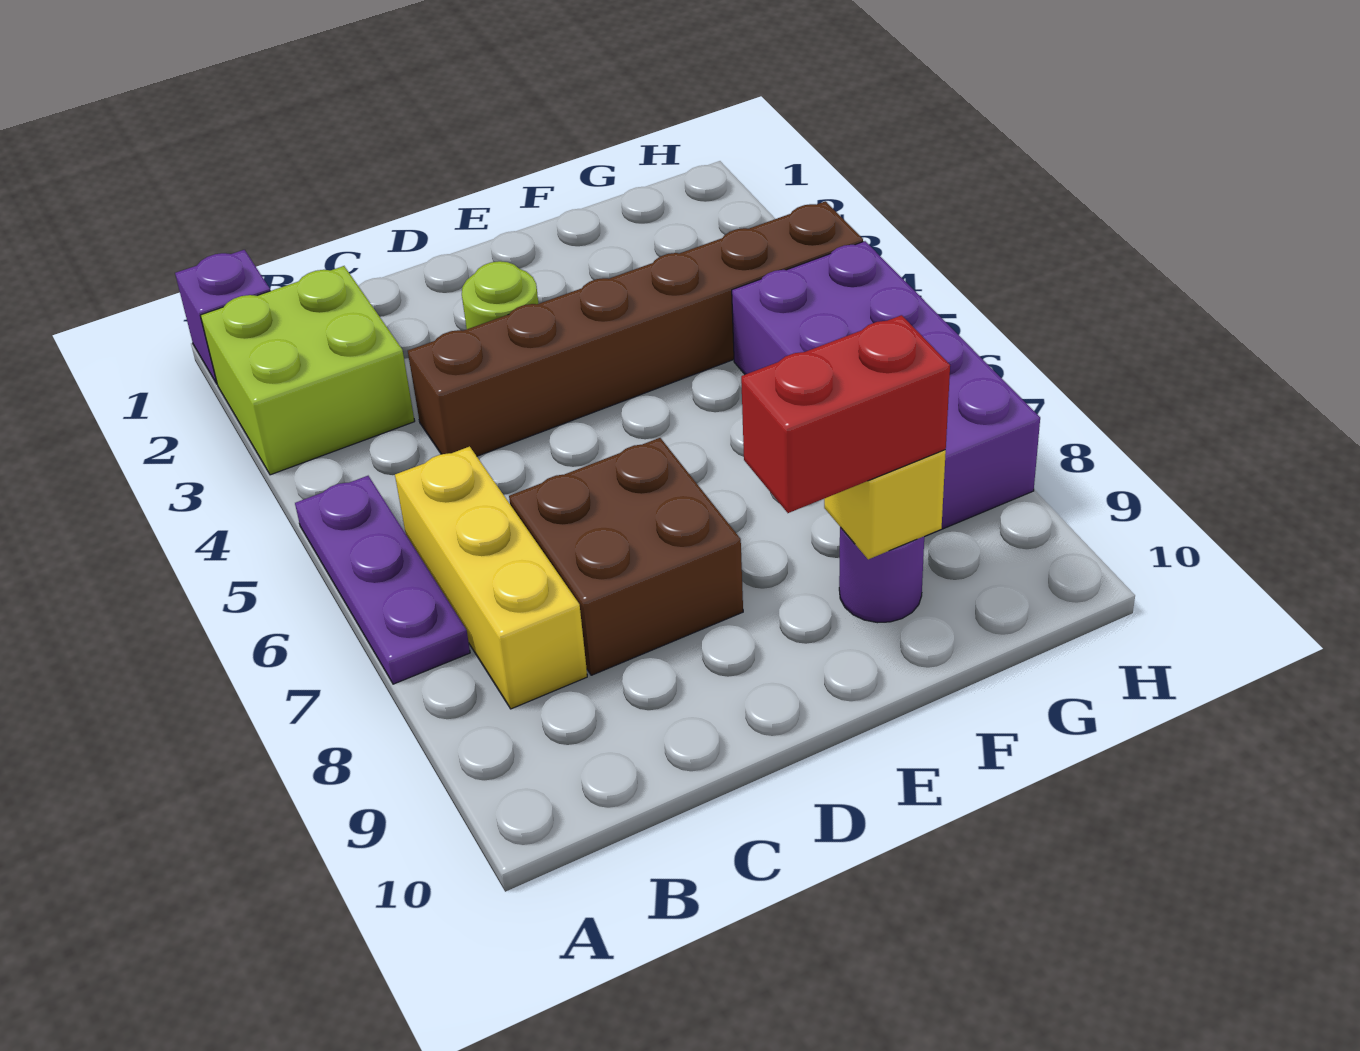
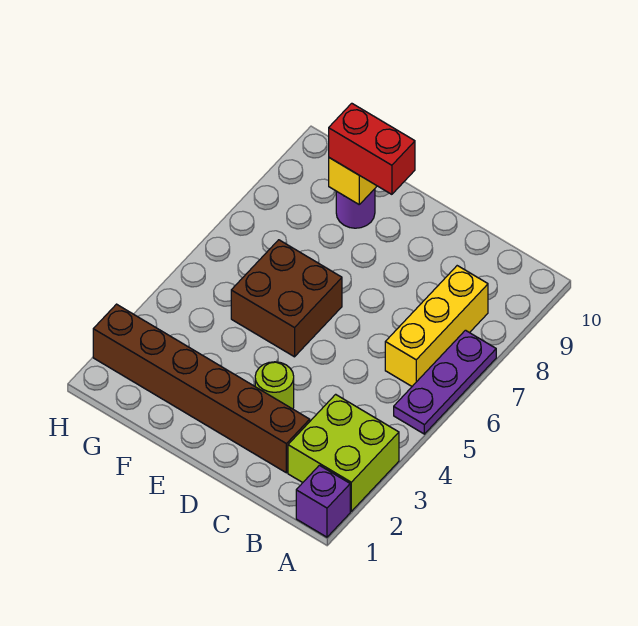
brown brick C4:H4 level 1 -> brown brick C2:H2 level 1
brown brick C7:D8 level 1 -> brown brick E5:F6 level 1
purple brick G5:H8 level 1 -> none

